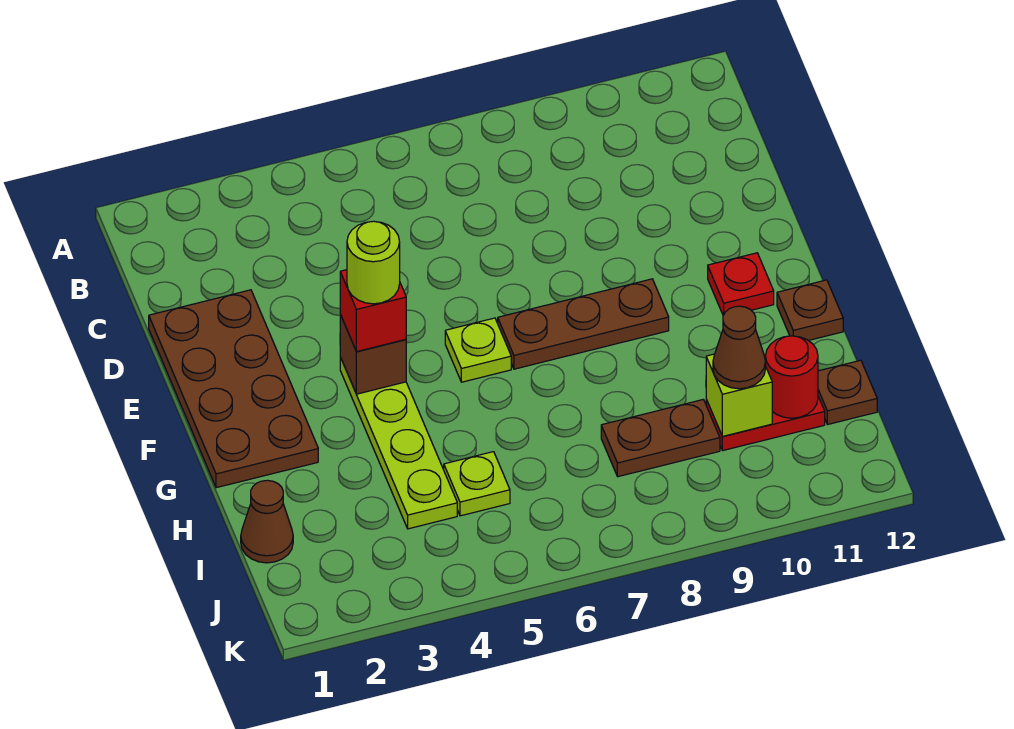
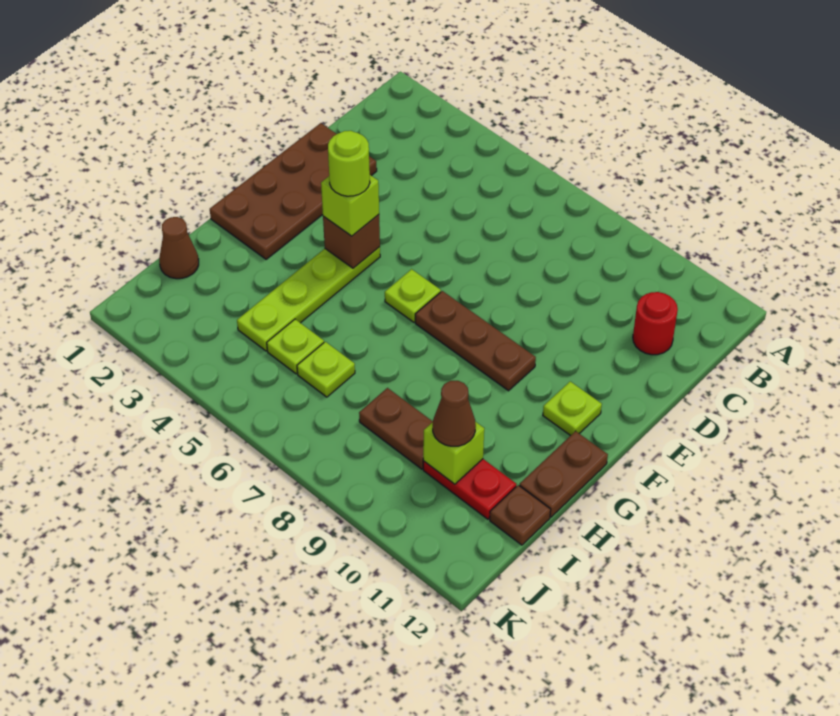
red brick F4 level 3 -> lime brick F4 level 3
red plate F11 level 1 -> lime plate F11 level 1
brown plate G12 level 1 -> brown plate G12:H12 level 1
none -> lime plate I6 level 1
red round brick I11 level 2 -> red round brick C11 level 1

